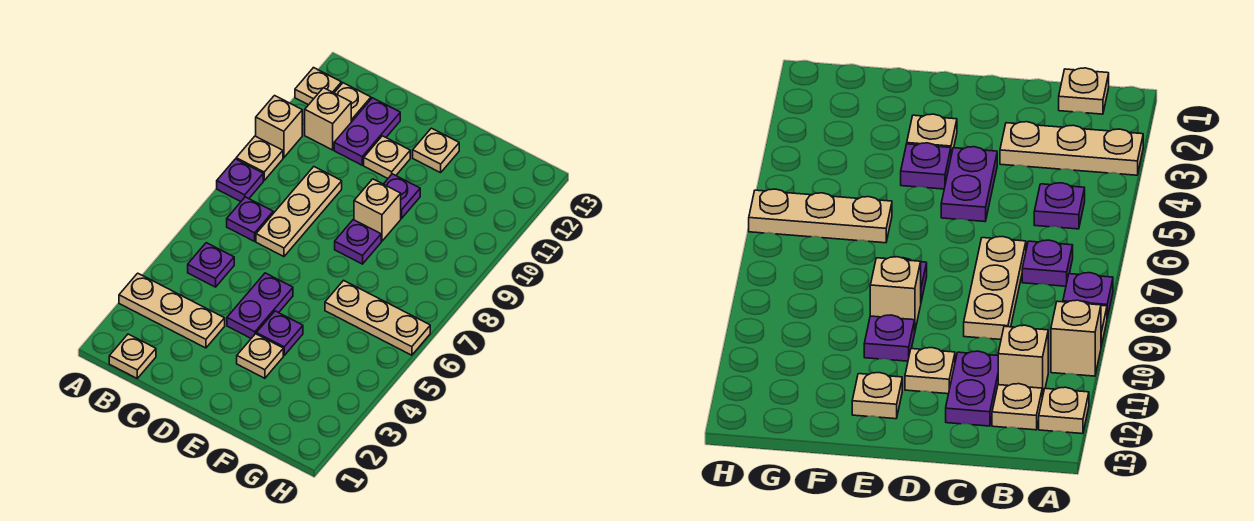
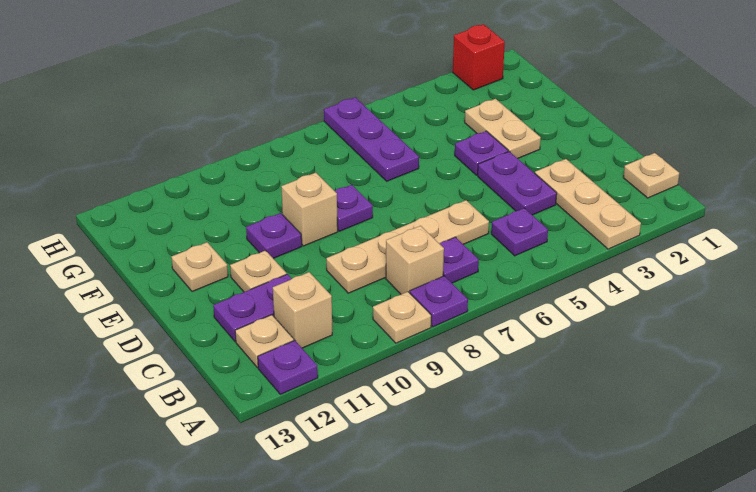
tan brick A10 level 1 -> tan brick B8 level 1
tan plate A12 level 1 -> purple plate A12 level 1
tan plate C7:C9 level 1 -> tan plate C6:C9 level 1
purple plate D4:D5 level 1 -> purple plate C4:D4 level 1
tan plate E3 level 1 -> tan plate E3:F3 level 1
tan plate F6:H6 level 1 -> purple plate F6:H6 level 1
none -> red brick H2 level 1

